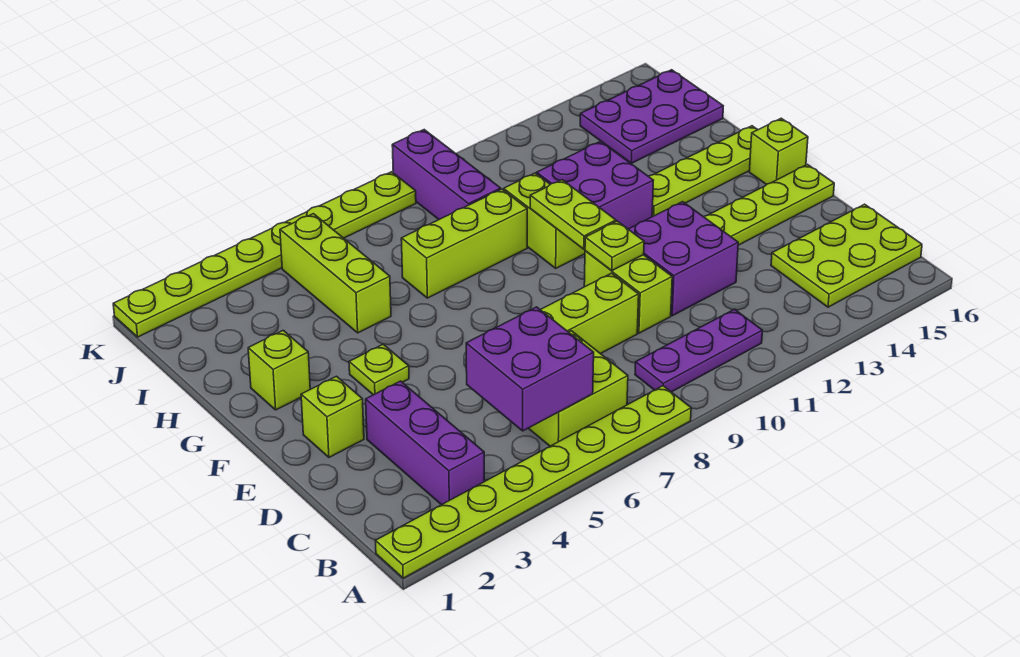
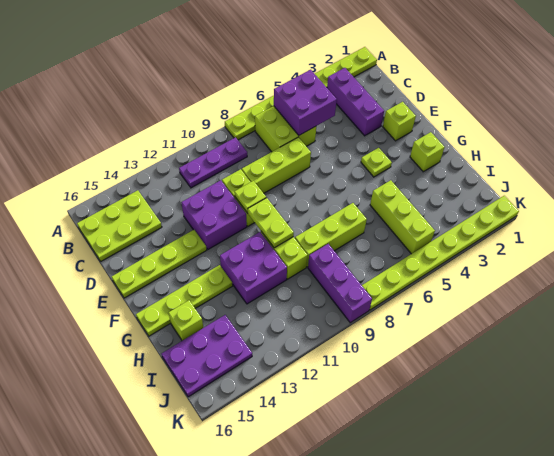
lime brick F16 level 1 -> lime brick H15 level 1

